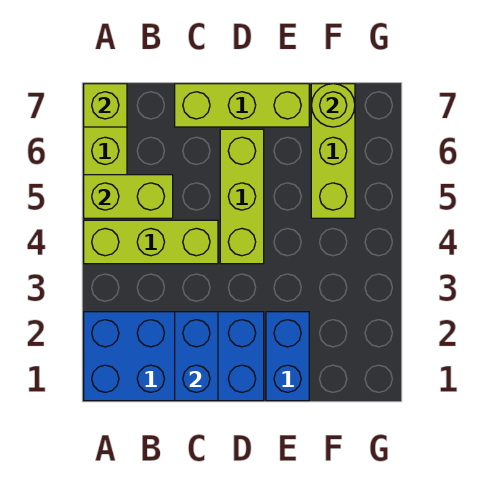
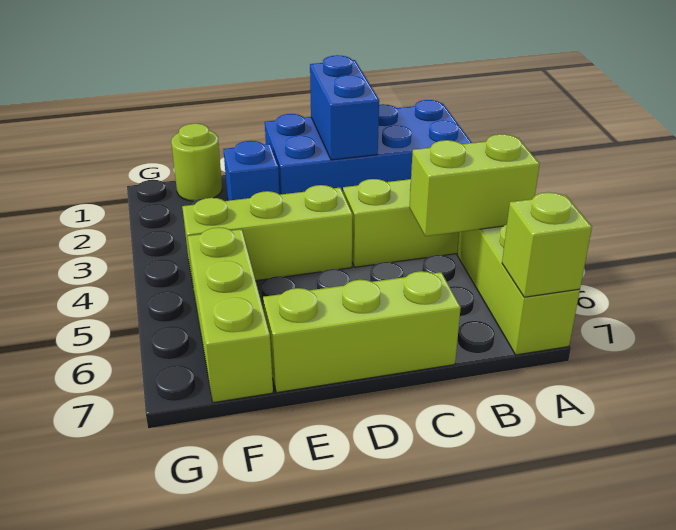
lime brick D4:D6 level 1 -> lime brick D4:F4 level 1
blue brick E1:E2 level 1 -> blue brick E2 level 1
lime round brick F7 level 2 -> lime round brick F1 level 1

